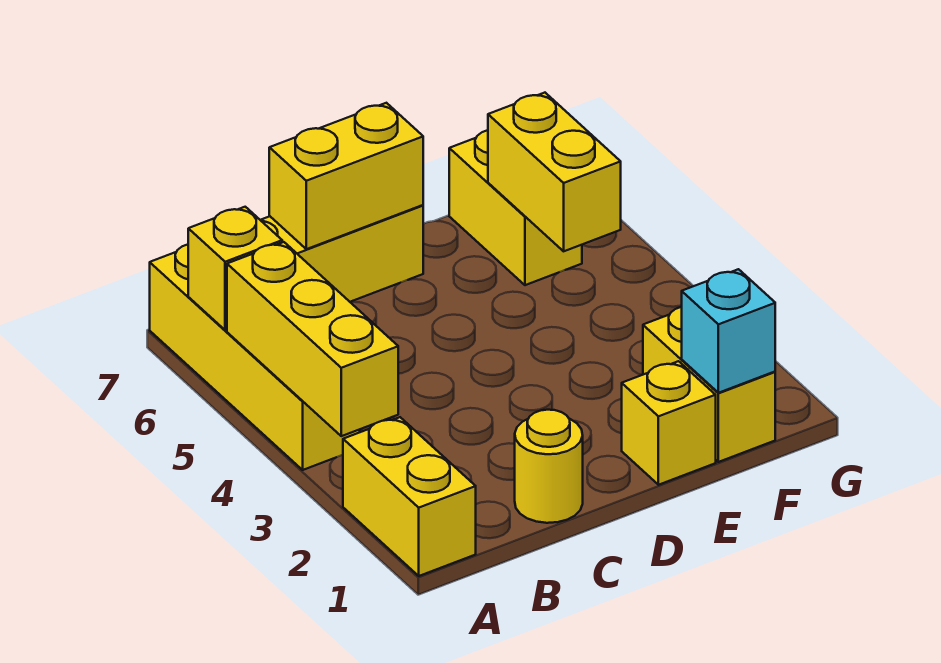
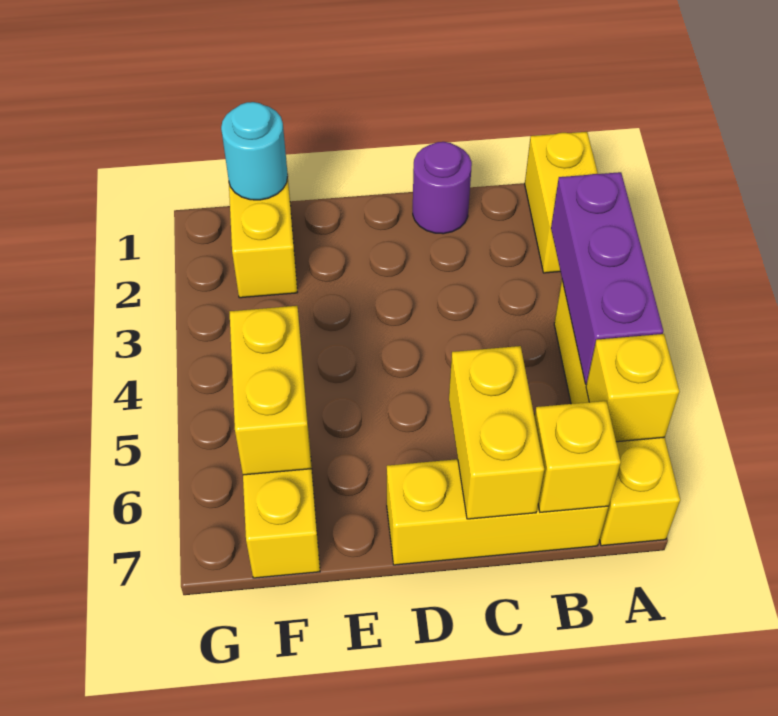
yellow brick A3:A5 level 2 -> purple brick A3:A5 level 2
yellow round brick C1 level 1 -> purple round brick C1 level 1
yellow brick C7:D7 level 2 -> yellow brick C6:C7 level 2
yellow brick E1 level 1 -> yellow brick B7 level 2
cyan brick F1 level 2 -> cyan round brick F1 level 2

